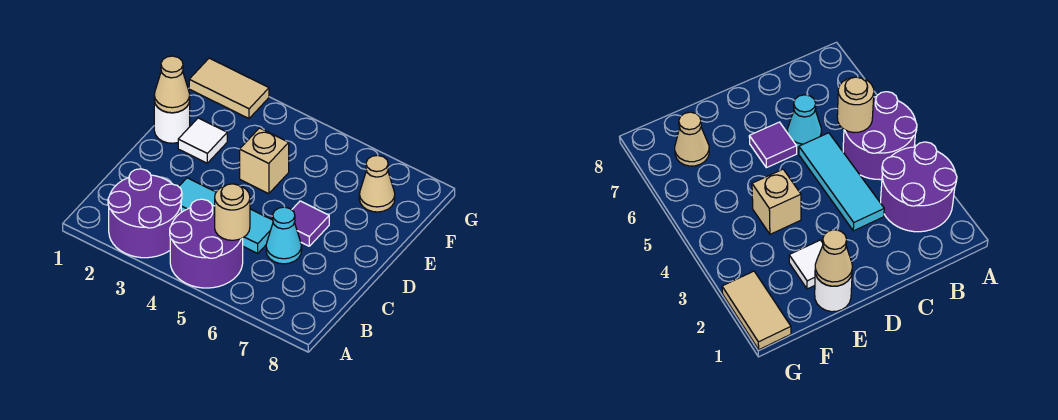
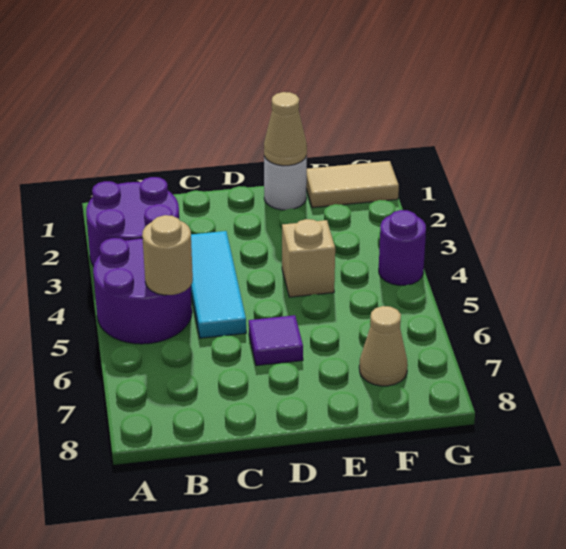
cyan cone C6 level 1 -> none
white tile E2 level 1 -> none
tan tile G1:G2 level 1 -> tan tile F1:G1 level 1
none -> purple round brick G4 level 1

